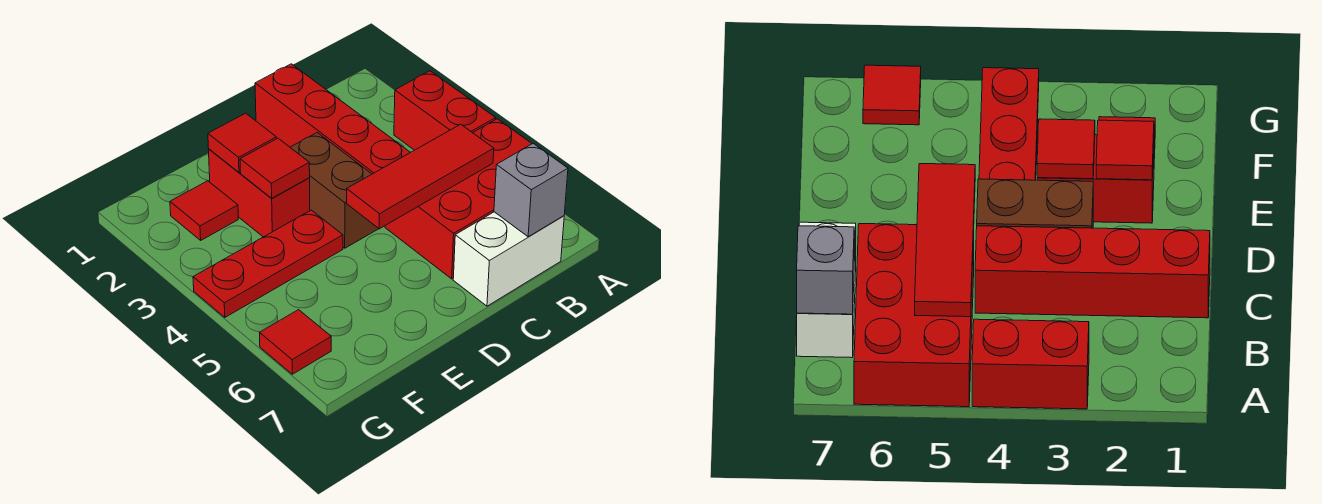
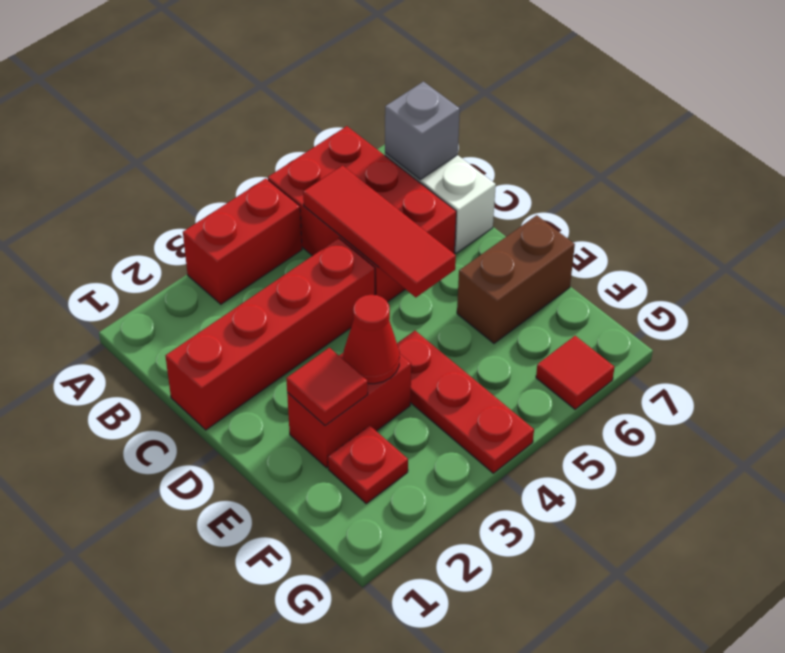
brown brick D3:D4 level 1 -> brown brick E6:E7 level 1
red tile E3 level 2 -> red cone E3 level 2
red tile F2 level 1 -> red plate F2 level 1

